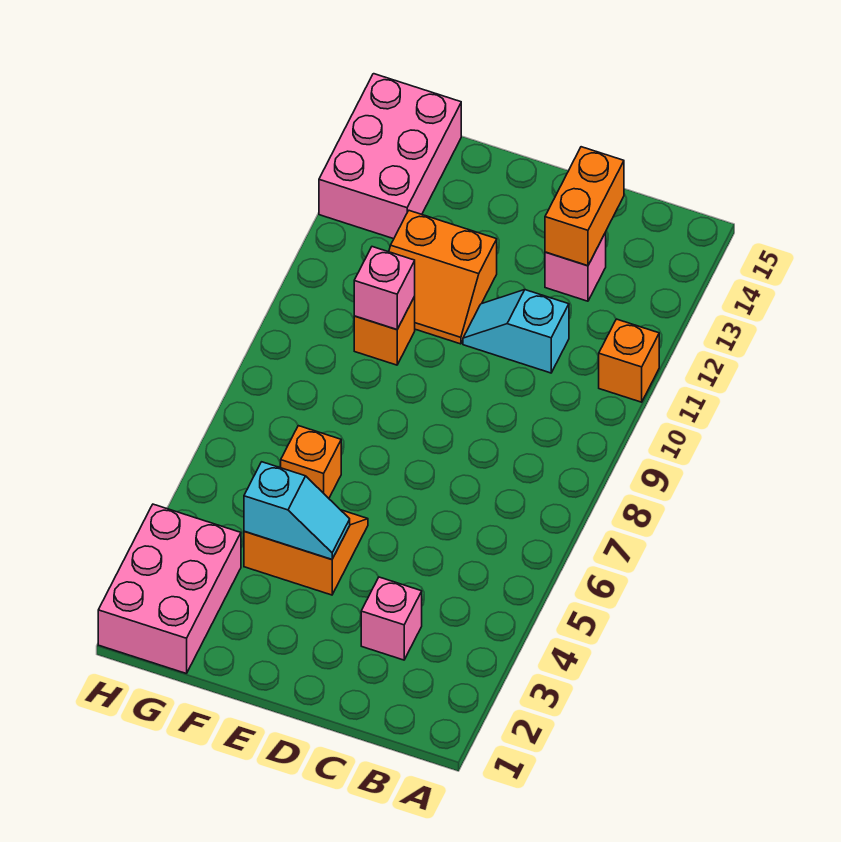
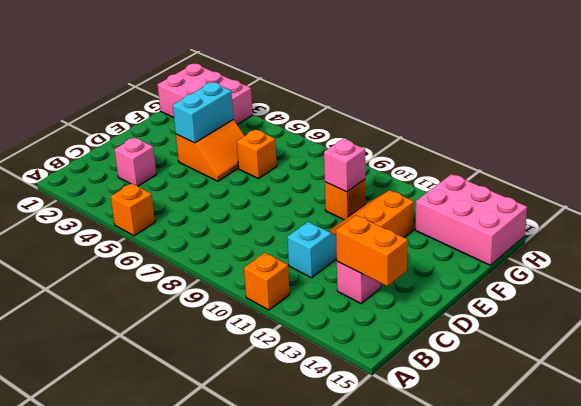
none -> orange brick A5 level 1
cyan slope E4:F4 level 2 top F -> cyan brick E4:F4 level 2

